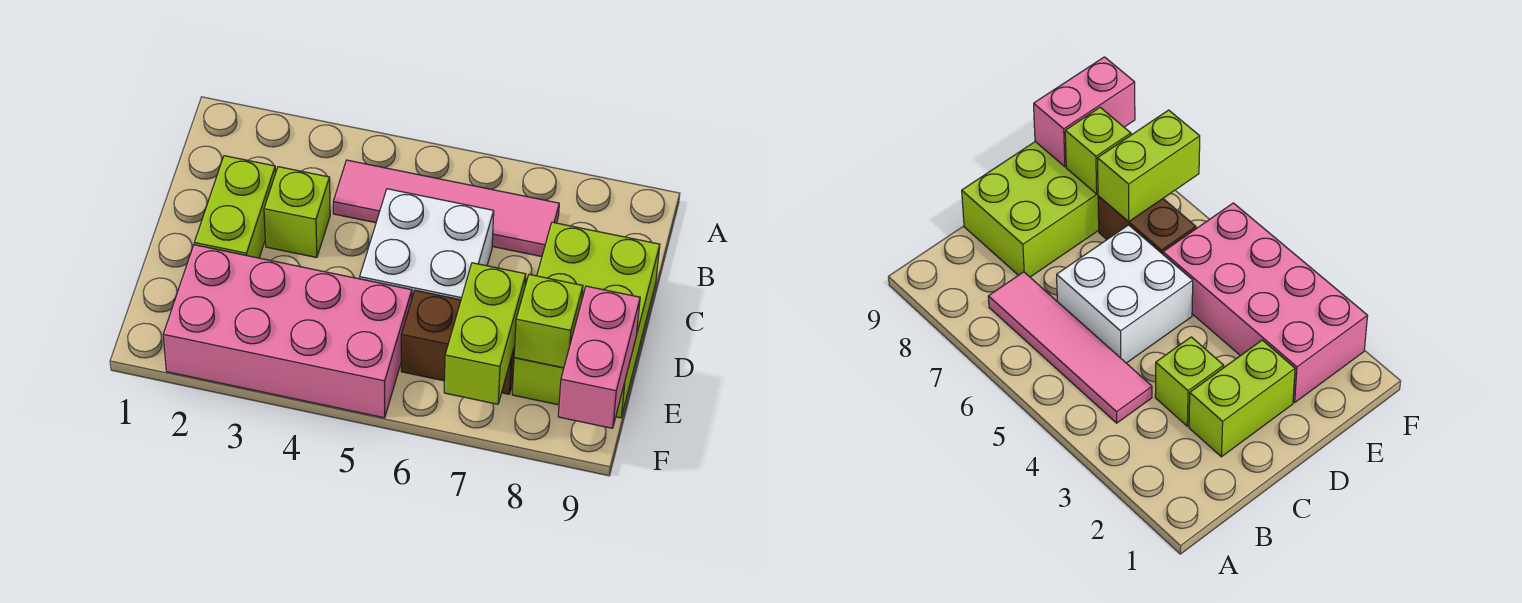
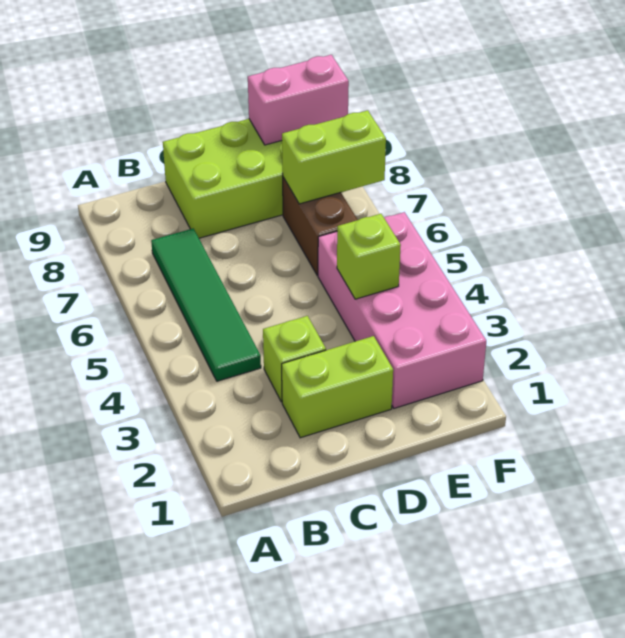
pink tile B4:B7 level 1 -> green tile B4:B7 level 1
white brick C5:D6 level 1 -> none
lime brick E8 level 2 -> lime brick E4 level 2

